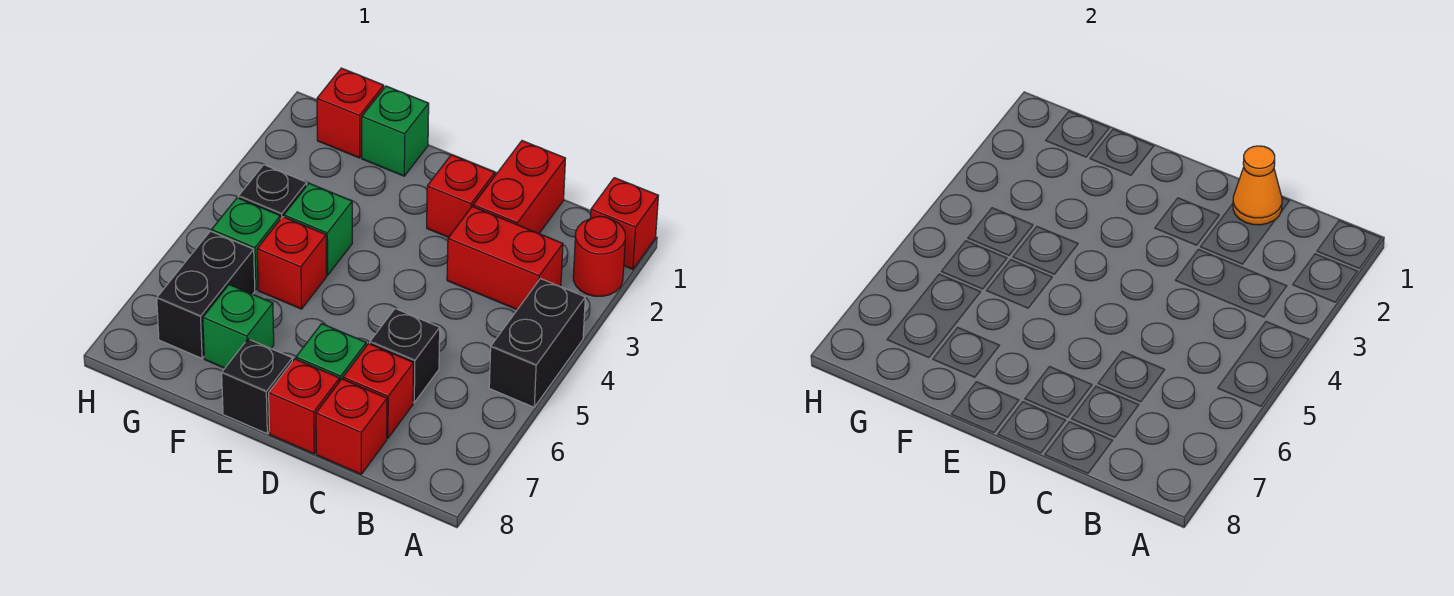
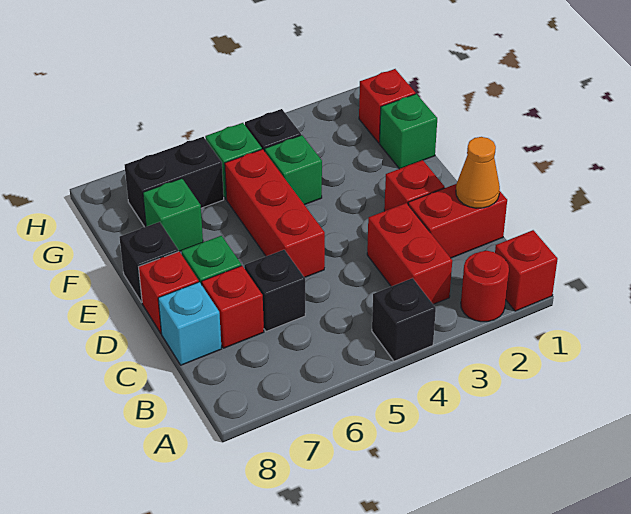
black brick A4:A5 level 1 -> black brick A4 level 1
red brick C8 level 1 -> cyan brick C8 level 1
red brick F5 level 1 -> red brick D5:F5 level 1

